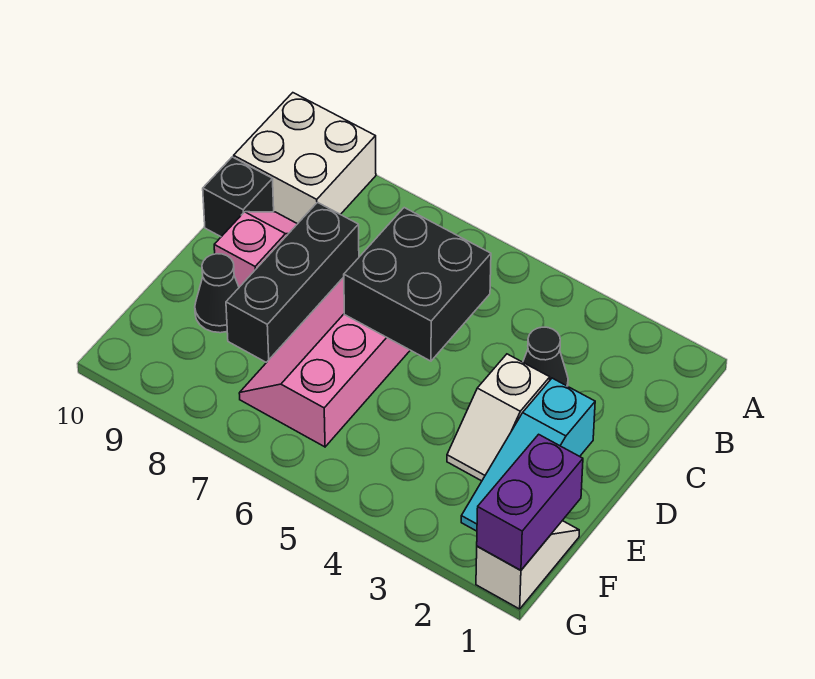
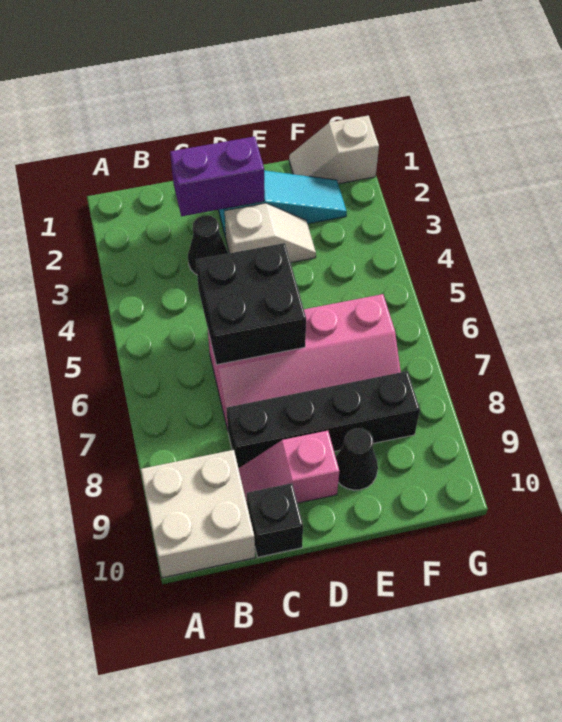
black brick C8:E8 level 1 -> black brick C8:F8 level 1
purple brick F1:G1 level 2 -> purple brick C2:D2 level 2

